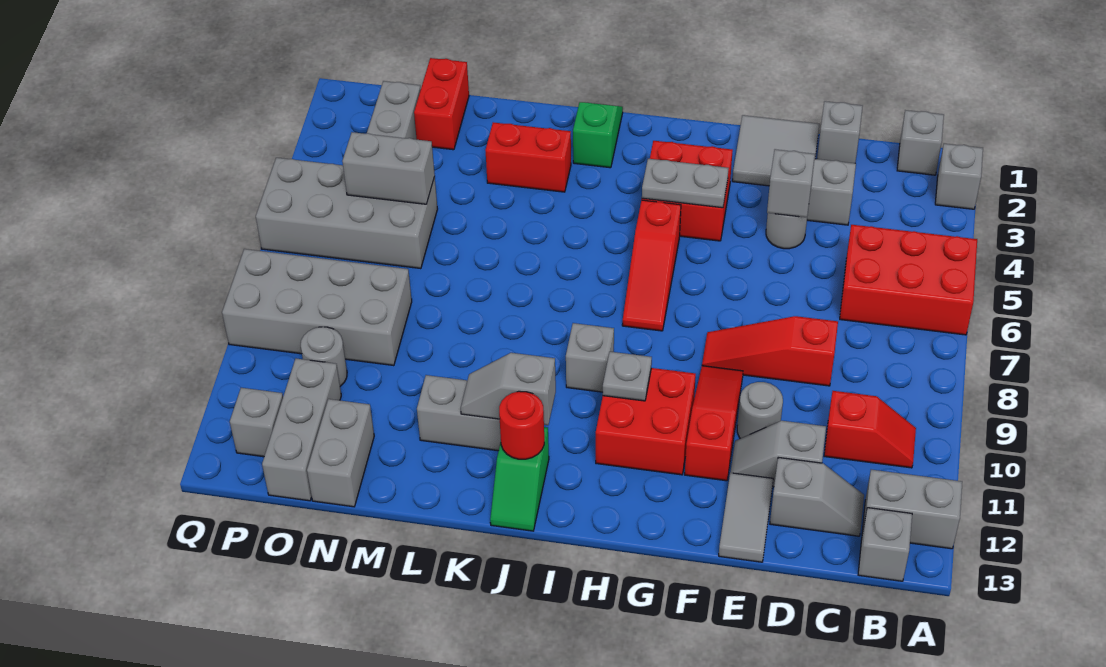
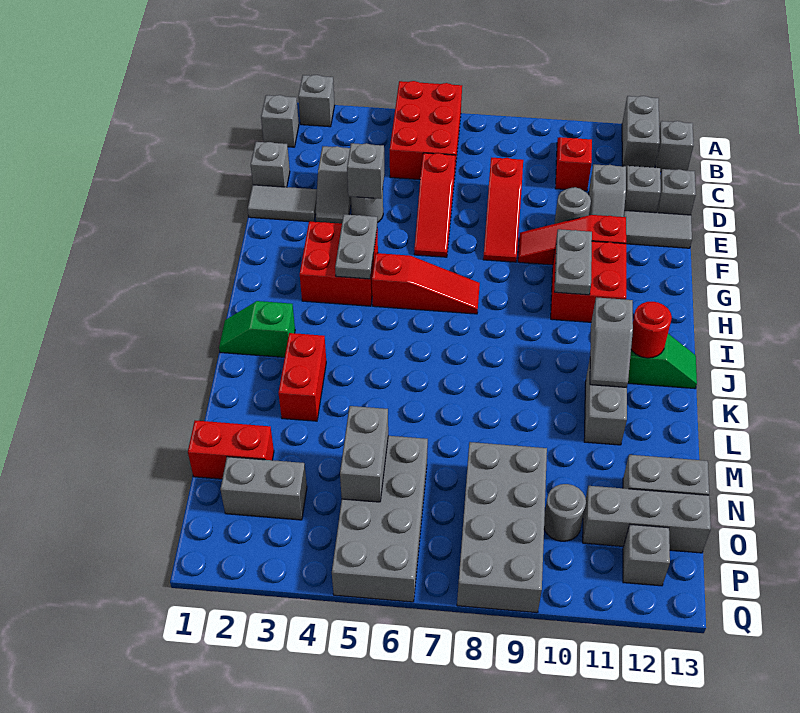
none -> red slope D6:F6 level 1 top D
grey tile E1:F2 level 1 -> grey tile E1:E2 level 1
grey plate H10 level 2 -> grey plate G10:H10 level 2
grey brick I9 level 1 -> grey brick D13 level 1

